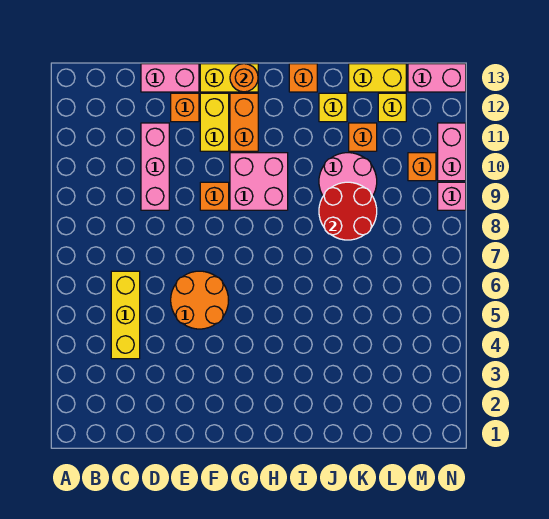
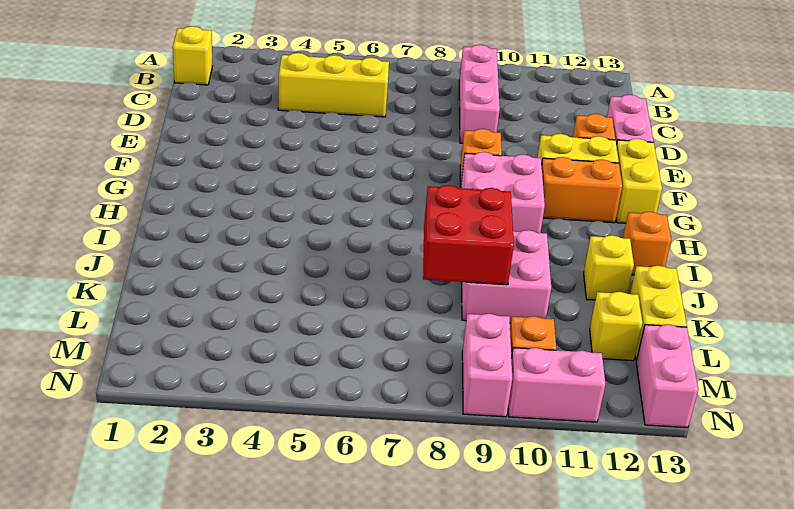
none -> yellow brick B1 level 1
pink brick D9:D11 level 1 -> pink brick B9:D9 level 1
orange round brick E5:F6 level 1 -> none
orange round brick G13 level 2 -> none
red round brick J8:K9 level 2 -> red brick J8:K9 level 2
pink round brick J9:K10 level 1 -> pink brick J9:K10 level 1
orange brick K11 level 1 -> none
pink brick N9 level 1 -> pink brick M9:N9 level 1

